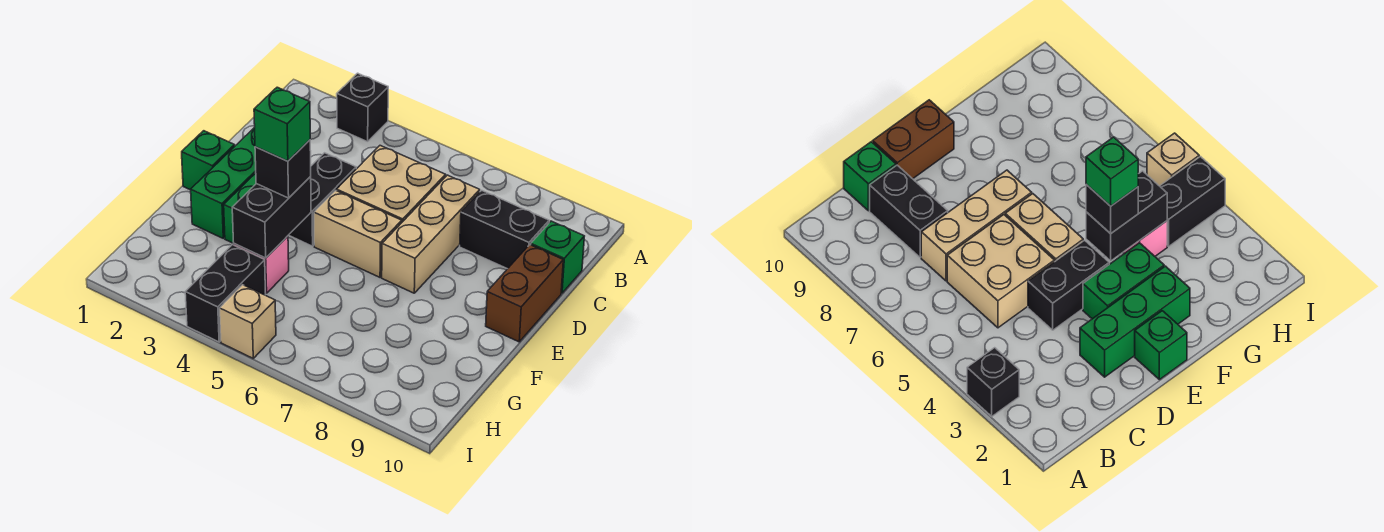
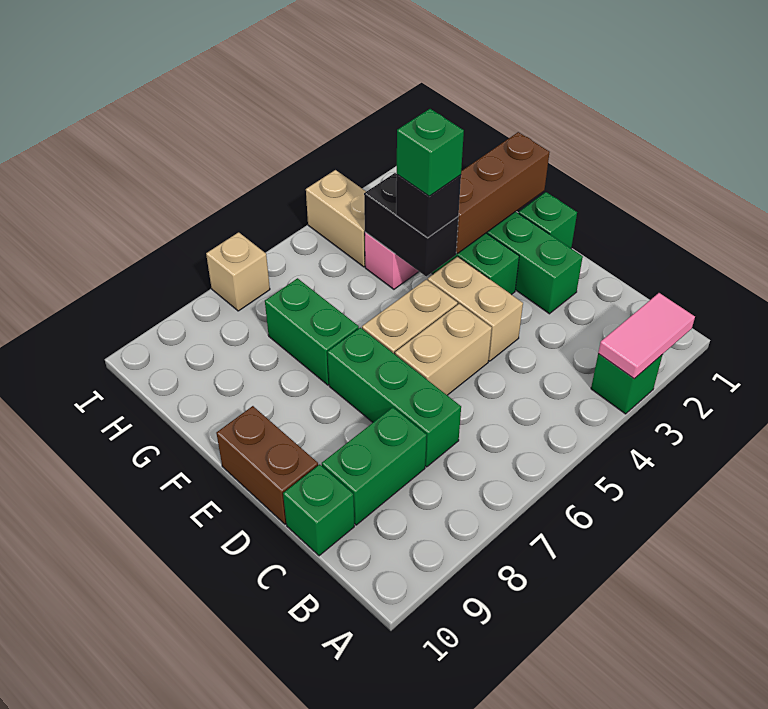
none -> pink tile A2:A3 level 2
black brick A3 level 1 -> green brick A3 level 1
tan brick C5:D6 level 1 -> tan brick D5:D6 level 1
tan brick C7:E7 level 1 -> green brick C7:E7 level 1
black brick C8:C9 level 1 -> green brick C8:C9 level 1
black brick D4:E4 level 1 -> tan brick D4:E4 level 1
none -> brown brick F1:F3 level 2
none -> green brick F7:G7 level 1
black brick H4:I4 level 1 -> tan brick H4:I4 level 1
tan brick I5 level 1 -> tan brick I7 level 1

